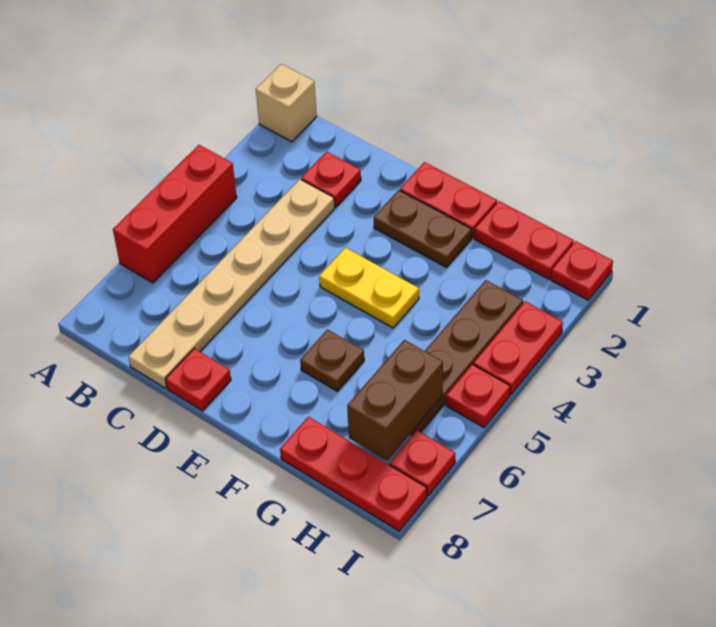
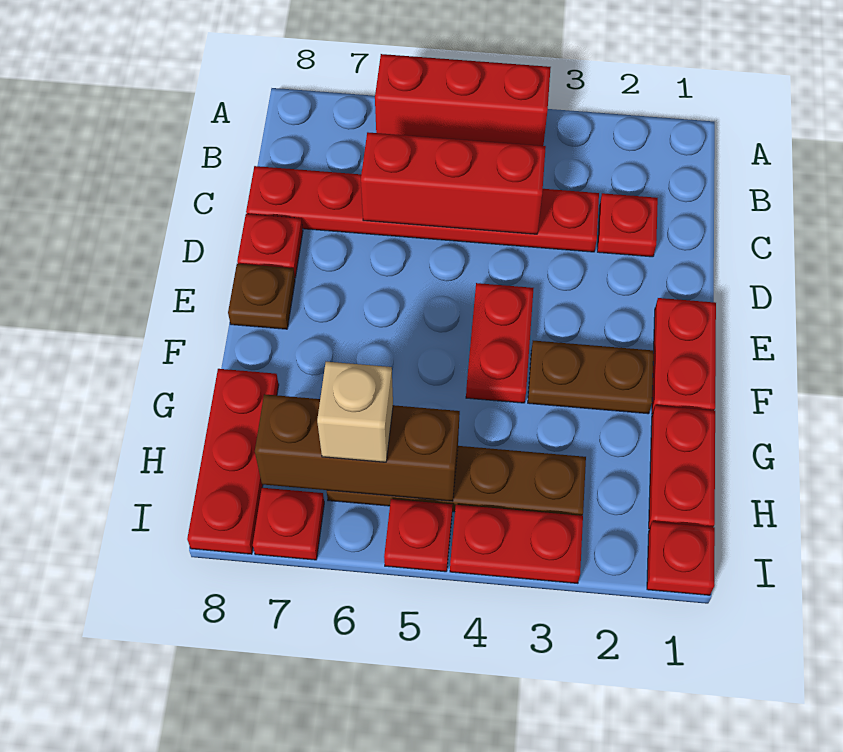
tan brick A1 level 1 -> tan brick H6 level 3
tan plate C3:C8 level 1 -> red plate C3:C8 level 1
none -> red brick C4:C6 level 2
brown plate E2:F2 level 1 -> brown plate F2:F3 level 1
yellow plate E4:F4 level 1 -> red plate E4:F4 level 1
brown plate F6 level 1 -> brown plate E8 level 1
brown brick H6:H7 level 2 -> brown brick H5:H7 level 2

